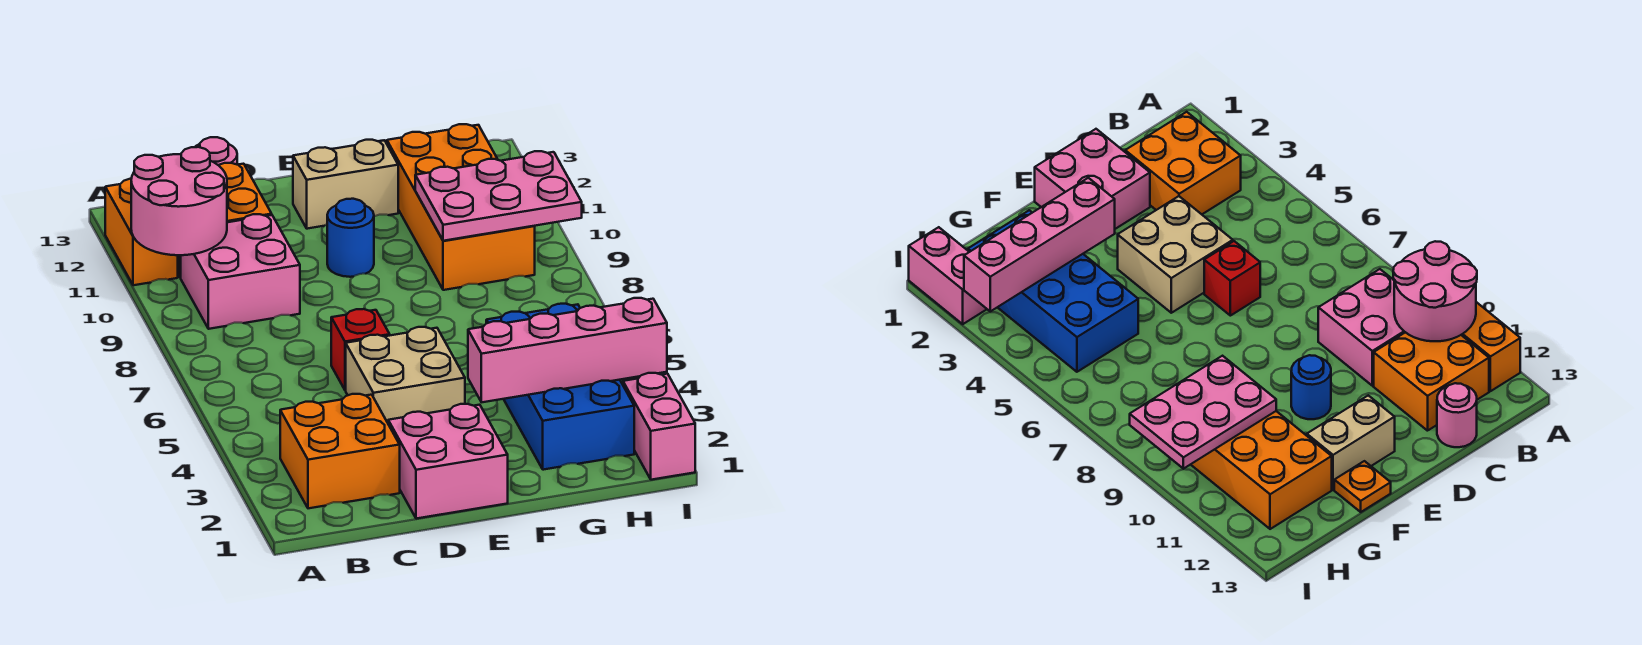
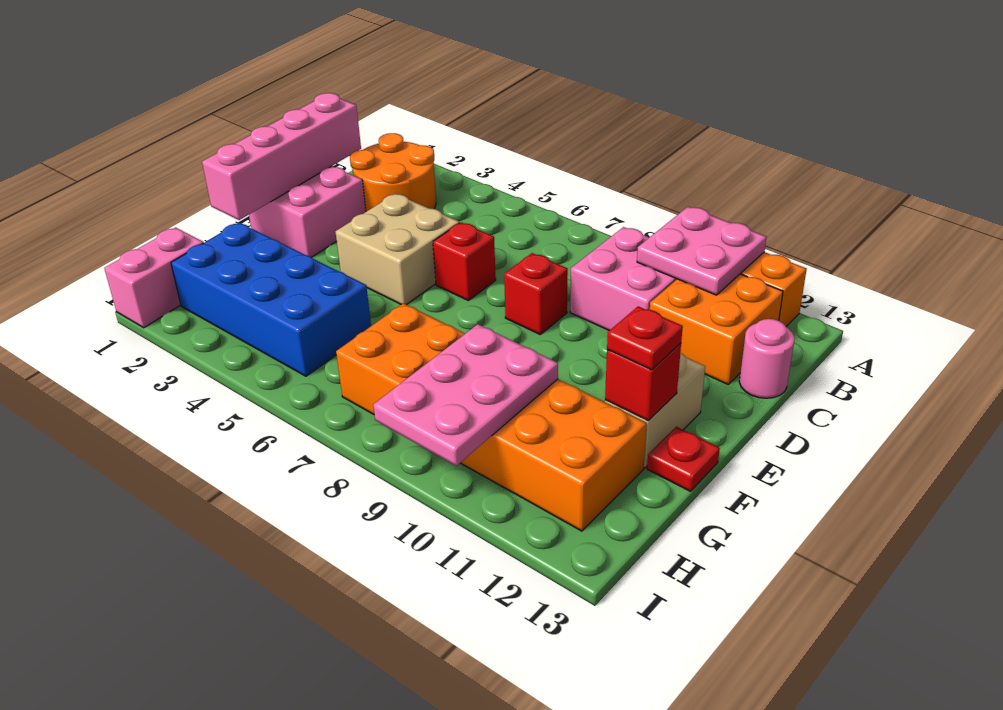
pink round brick A10:B11 level 2 -> pink plate A10:B11 level 2
orange brick B2:C3 level 1 -> orange round brick B2:C3 level 1
none -> red brick D8 level 1
blue round brick E10 level 1 -> none
pink brick F3:I3 level 2 -> pink brick C1:F1 level 2
none -> red brick F12 level 2
none -> red plate F12 level 3
orange plate F13 level 1 -> red plate F13 level 1
orange brick G9:H12 level 1 -> orange brick G7:H12 level 1
pink brick I1:I2 level 1 -> pink brick H1:I1 level 1

